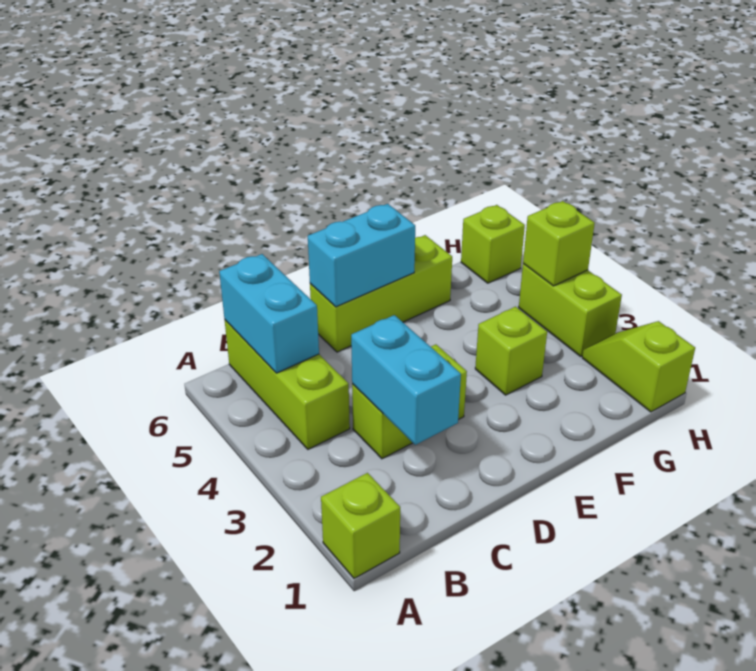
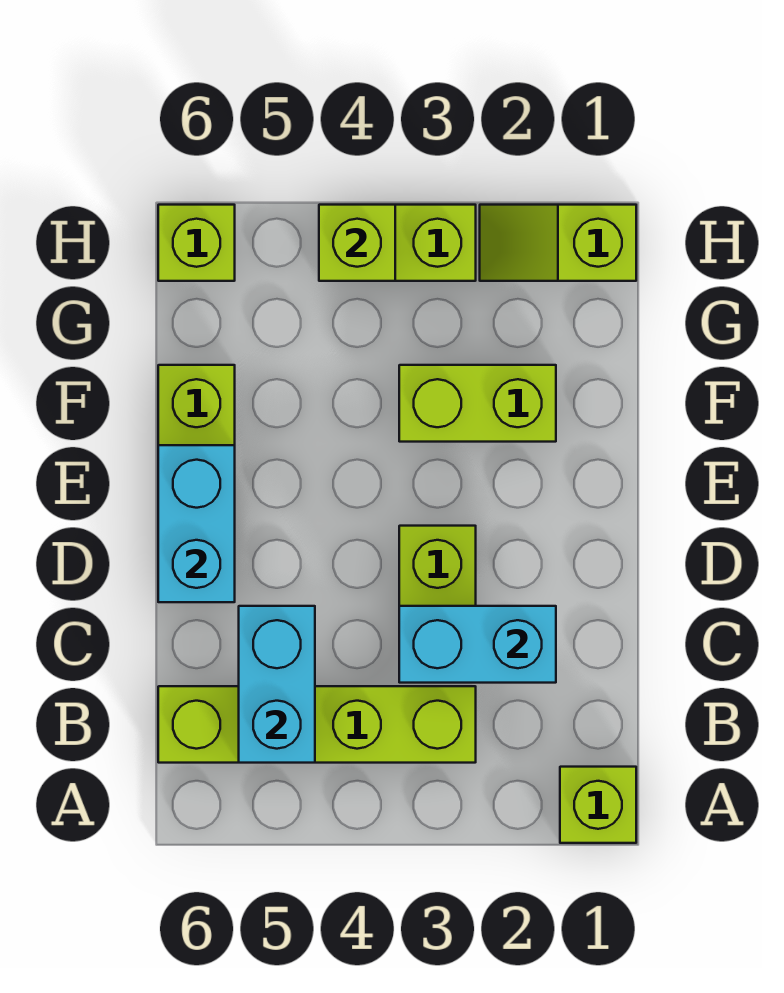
lime brick B4:B6 level 1 -> lime brick B3:B6 level 1
cyan brick B5:B6 level 2 -> cyan brick B5:C5 level 2
lime brick F3 level 1 -> lime brick F2:F3 level 1

